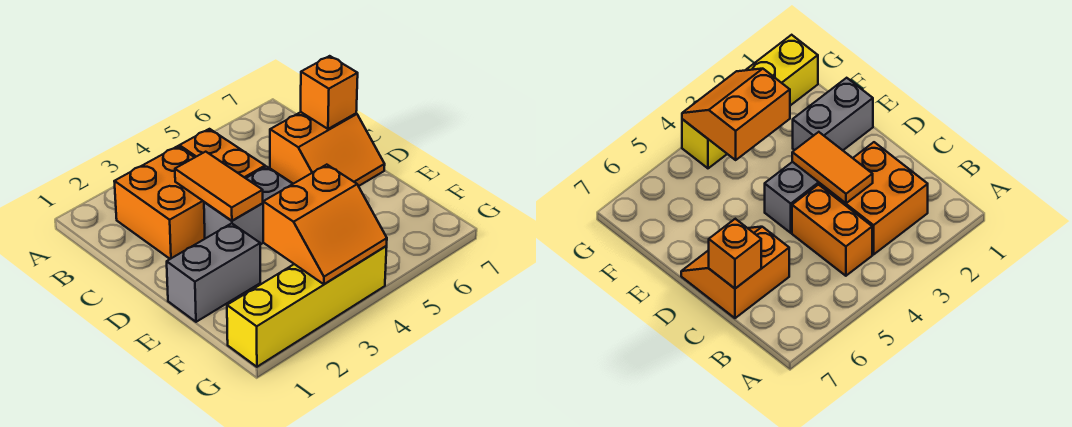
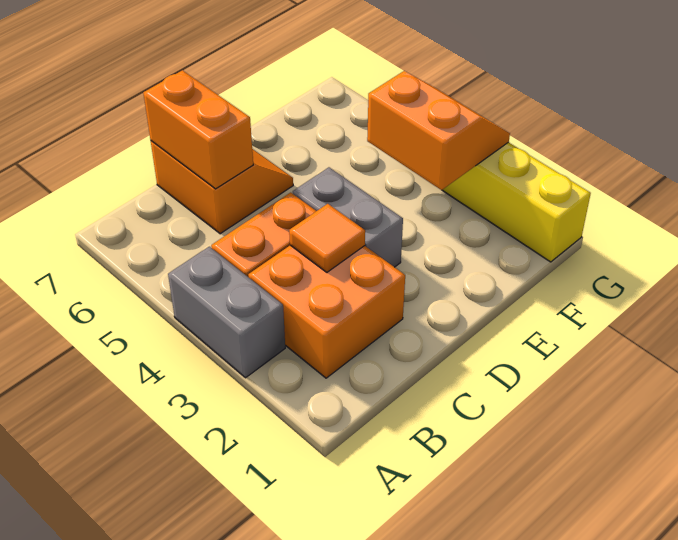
orange tile C3:D3 level 2 -> orange tile C3 level 2
orange brick C7 level 2 -> orange brick C6:C7 level 2
grey brick E1:E2 level 1 -> grey brick A3:A4 level 1

